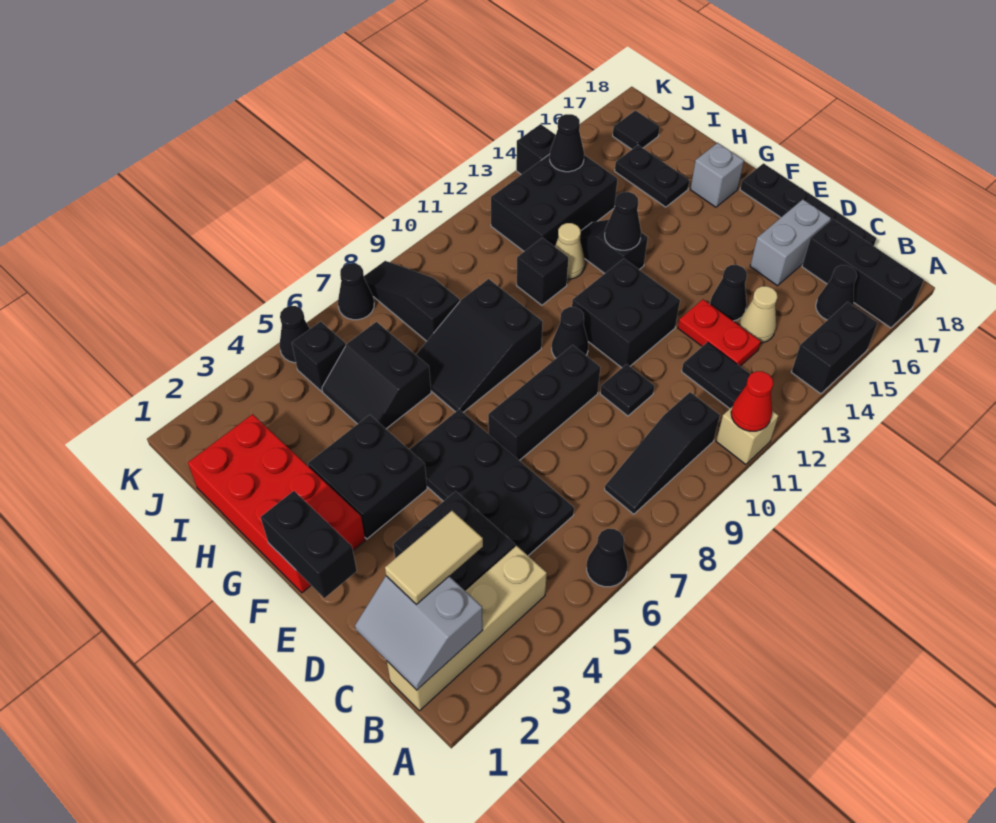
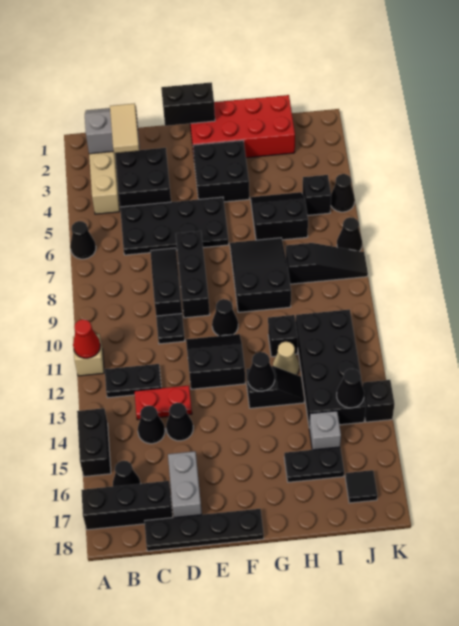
black slope B8:B10 level 1 top 10 -> black slope D7:D9 level 1 top 9
tan cone C14 level 1 -> black cone C14 level 1
black brick E11:F12 level 1 -> black slope E11:F12 level 1 top 12
grey brick G17 level 1 -> grey brick I15 level 1
black brick I12:J14 level 1 -> black brick I11:J14 level 1

